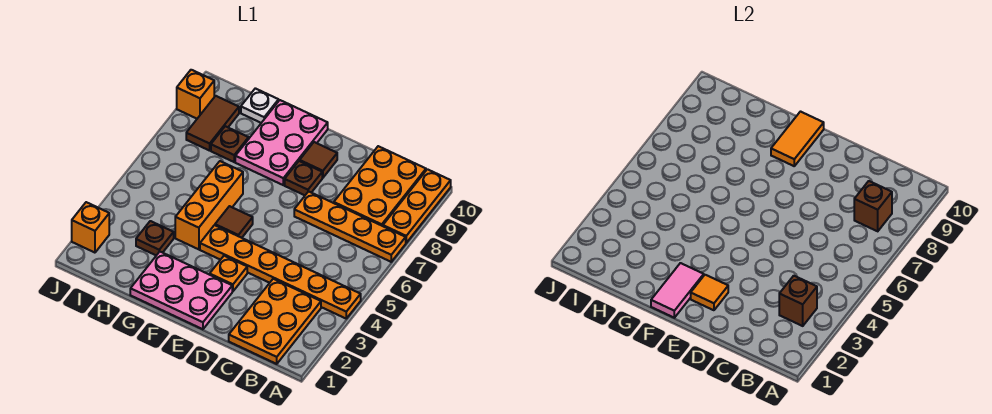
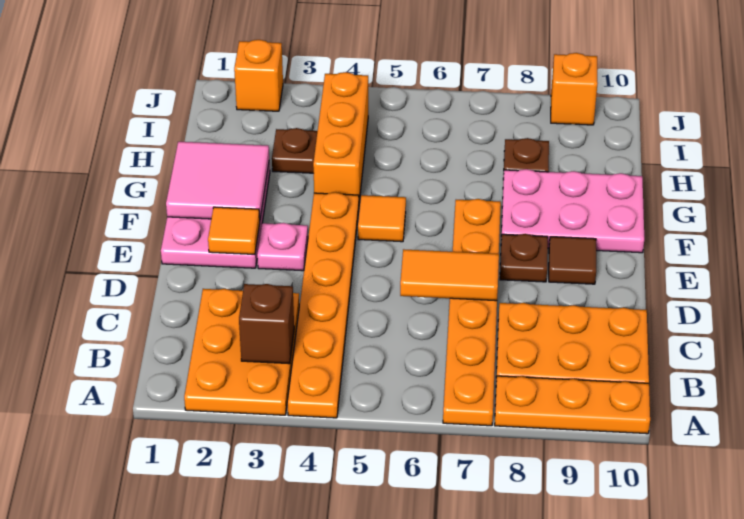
orange plate A7:D7 level 1 -> orange plate A7:F7 level 1
orange plate B1:C3 level 1 -> orange plate A2:C3 level 1
brown brick B8 level 2 -> none
orange plate E3 level 1 -> pink plate E3 level 1
pink tile F1:F2 level 2 -> pink tile F1:G2 level 2
brown tile F5 level 1 -> orange tile F5 level 1
orange tile F9:F10 level 2 -> orange tile D6:D7 level 2
orange brick G4:G6 level 1 -> orange brick G4:I4 level 1
white plate H10 level 1 -> none
brown tile I8:I9 level 1 -> none

